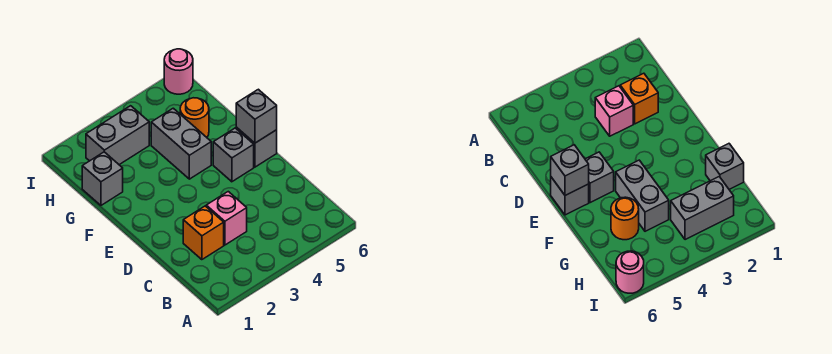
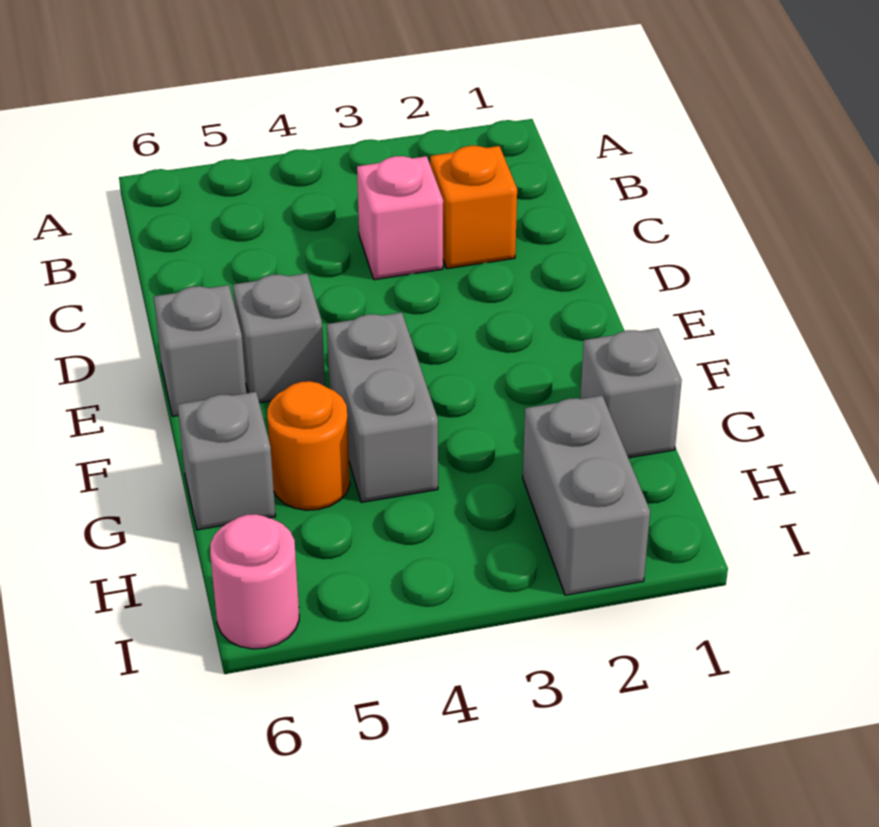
grey brick E6 level 2 -> grey brick G6 level 1
grey brick H2:H3 level 1 -> grey brick H2:I2 level 1

